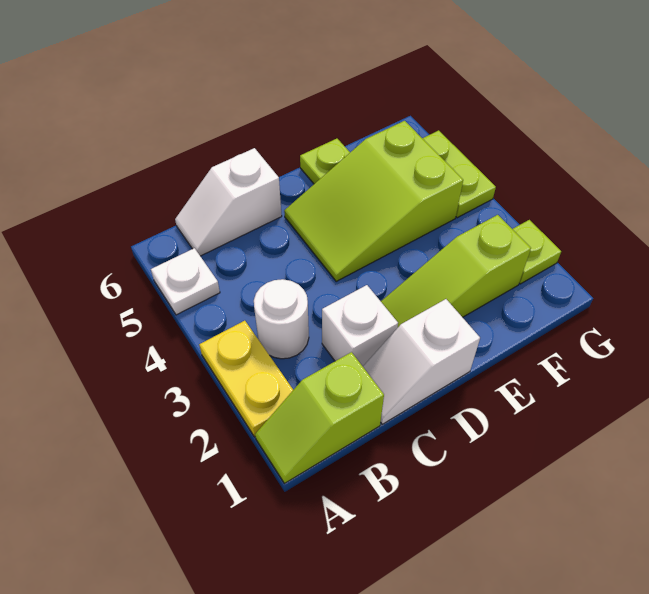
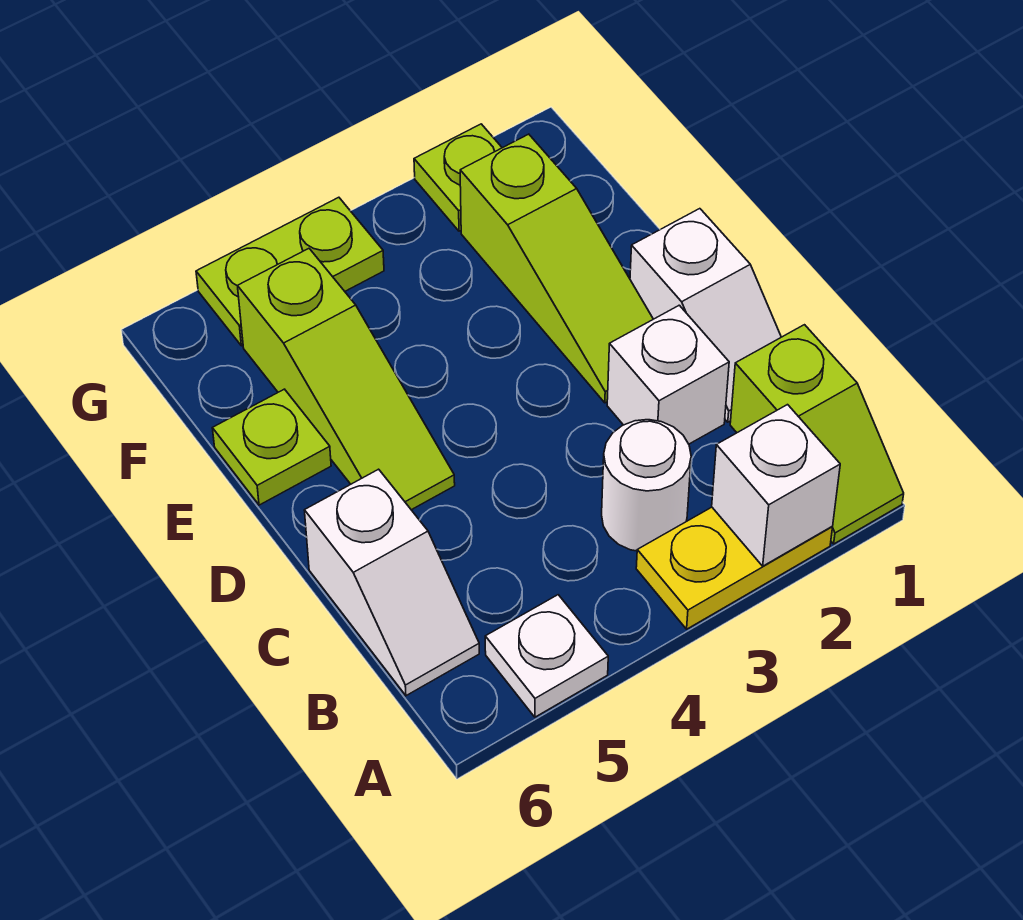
none -> white brick A2 level 2
lime slope D4:F5 level 1 top F -> lime slope D5:F5 level 1 top F

